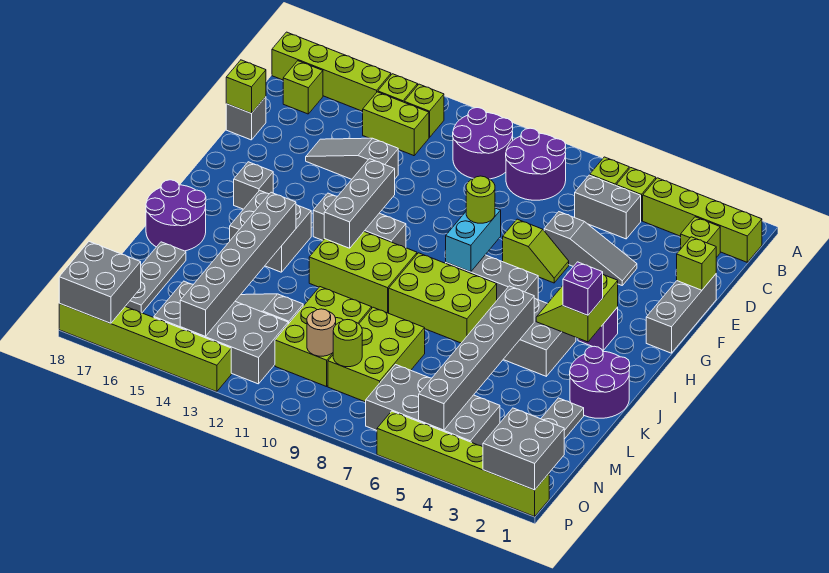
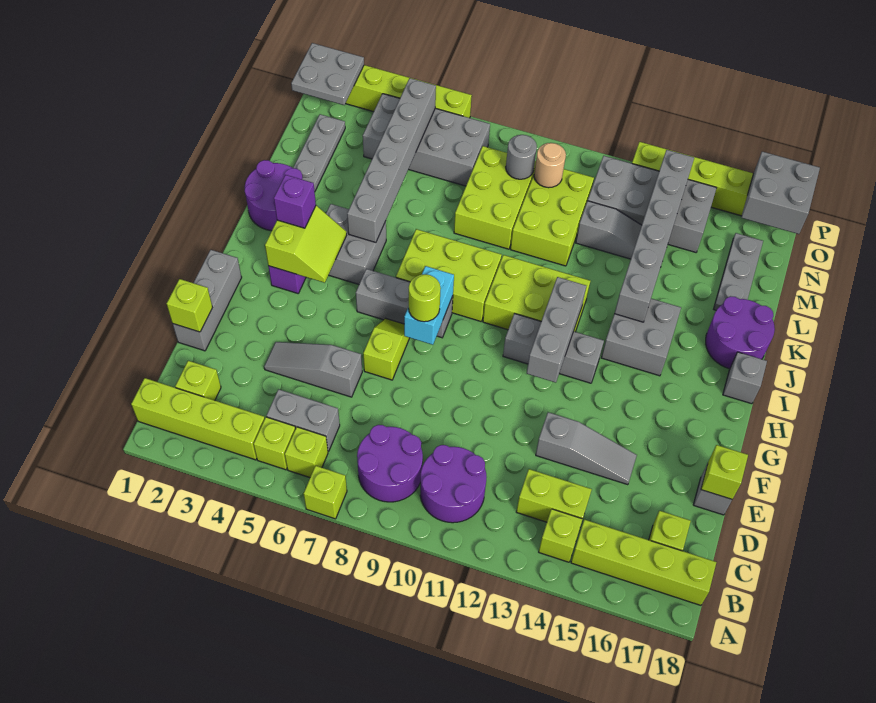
lime brick B13 level 1 -> lime brick A7 level 1
lime slope F6:F7 level 1 top 7 -> lime slope F7:G7 level 1 top F
grey brick H16 level 1 -> grey brick I18 level 1
lime round brick N9 level 2 -> grey round brick N9 level 2
grey brick O1:P2 level 2 -> grey plate O1:P2 level 2

